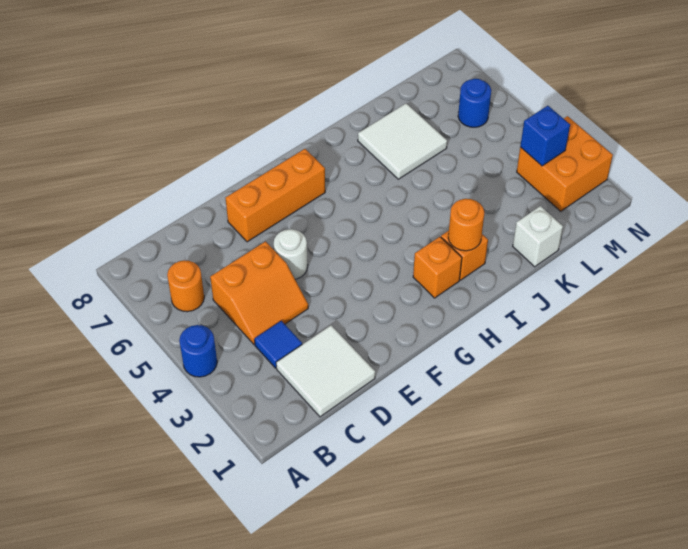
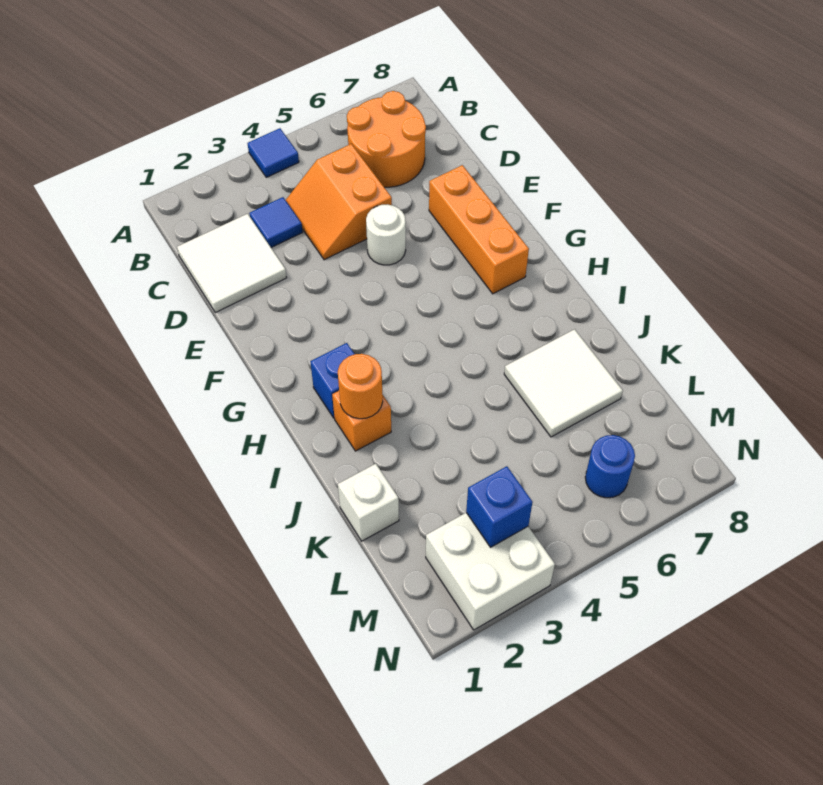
blue round brick A4 level 1 -> blue tile A4 level 1
orange round brick B6 level 1 -> orange round brick B6:C7 level 1
orange brick H2 level 1 -> blue brick H2 level 1
orange brick M2:N3 level 1 -> white brick M2:N3 level 1

